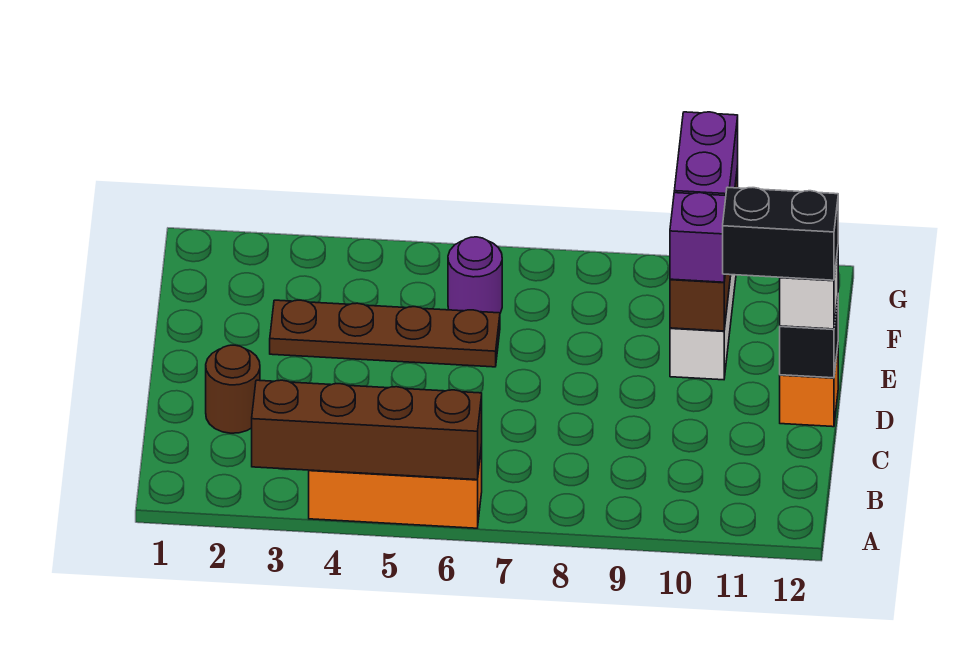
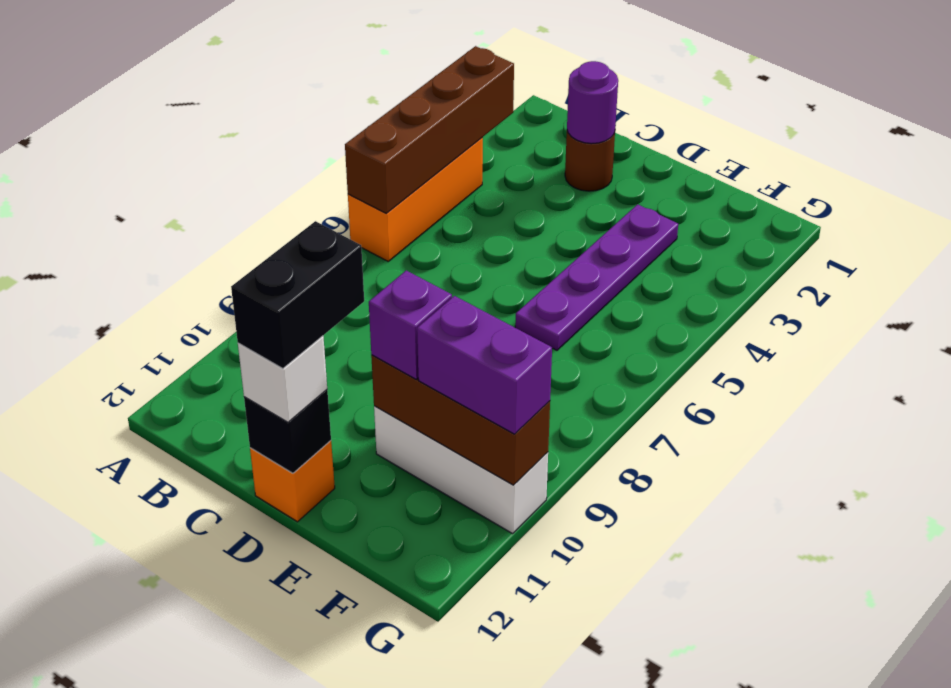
brown plate E3:E6 level 1 -> purple plate E3:E6 level 1
purple round brick F6 level 1 -> purple round brick C2 level 2

